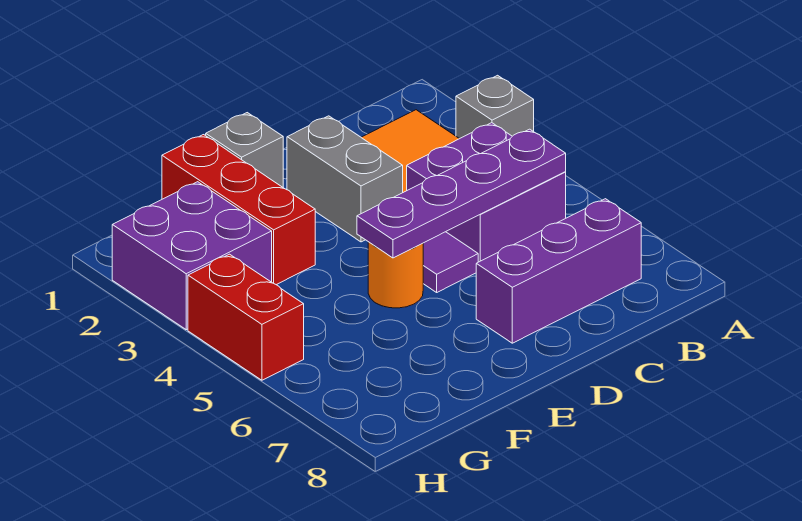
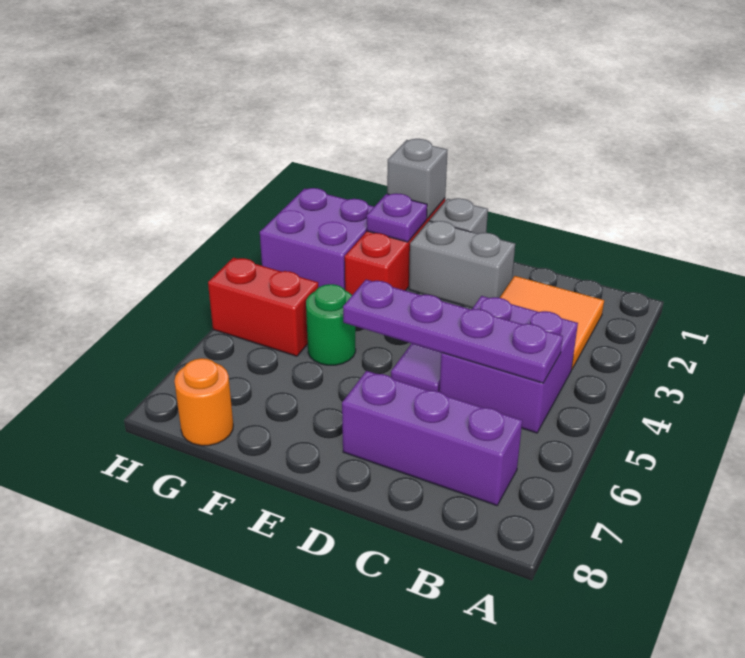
grey brick A3 level 1 -> grey brick F1 level 2
grey brick D2:D3 level 1 -> grey brick D2:E2 level 1
orange round brick E5 level 1 -> orange round brick G8 level 1
none -> purple plate F2 level 2
none -> green round brick F5 level 1
red brick H4:H5 level 1 -> red brick G5:H5 level 1

